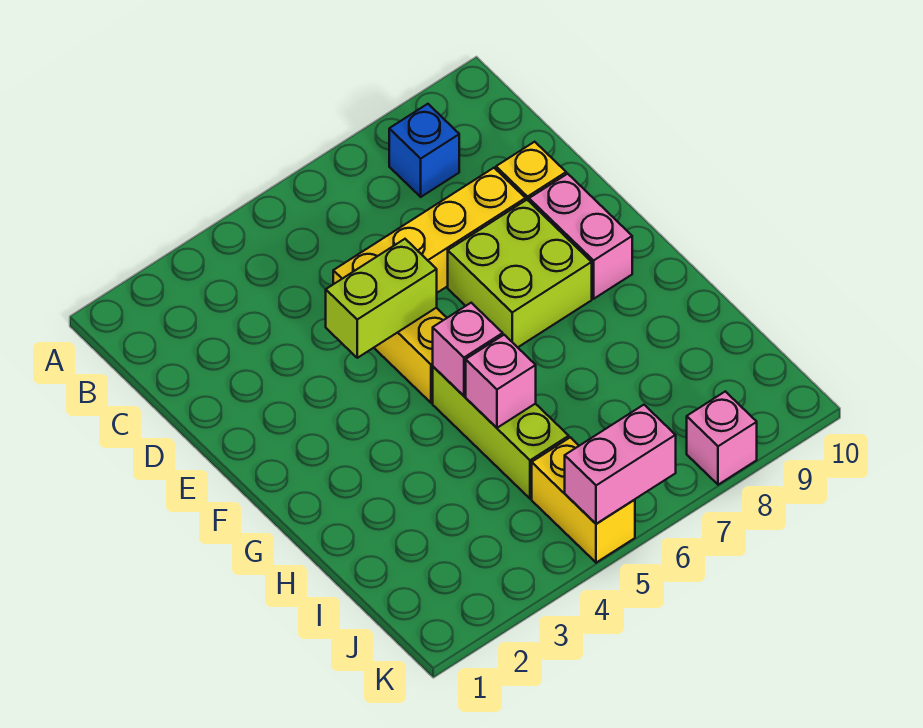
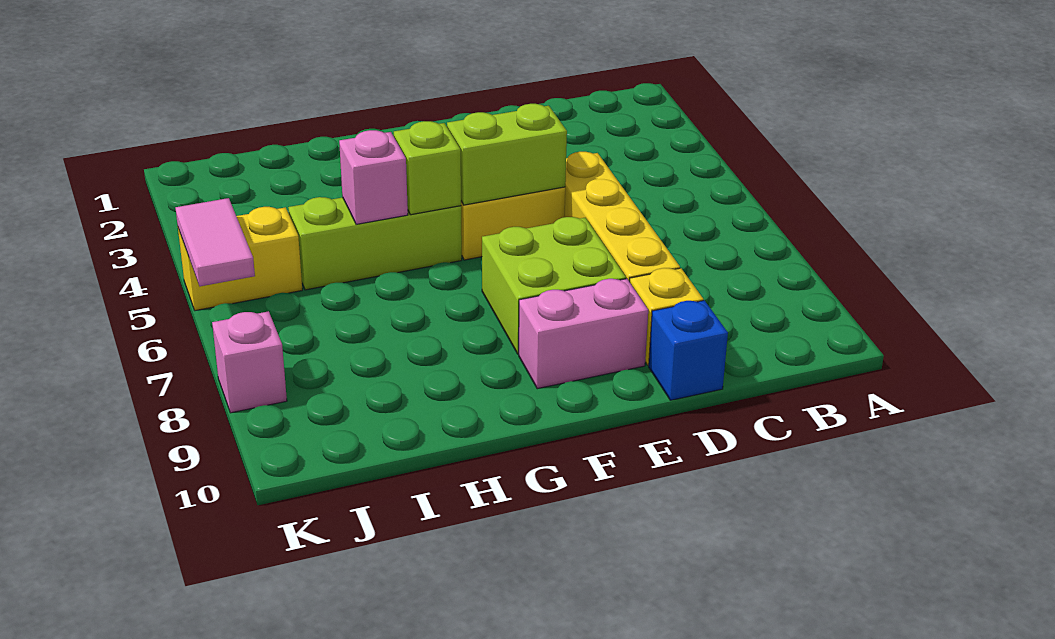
blue brick B8 level 1 -> blue brick D10 level 1
lime brick E4:E5 level 2 -> lime brick E5:F5 level 2
pink brick G5 level 2 -> lime brick G5 level 2
pink brick K5:K6 level 2 -> pink tile K5:K6 level 2

